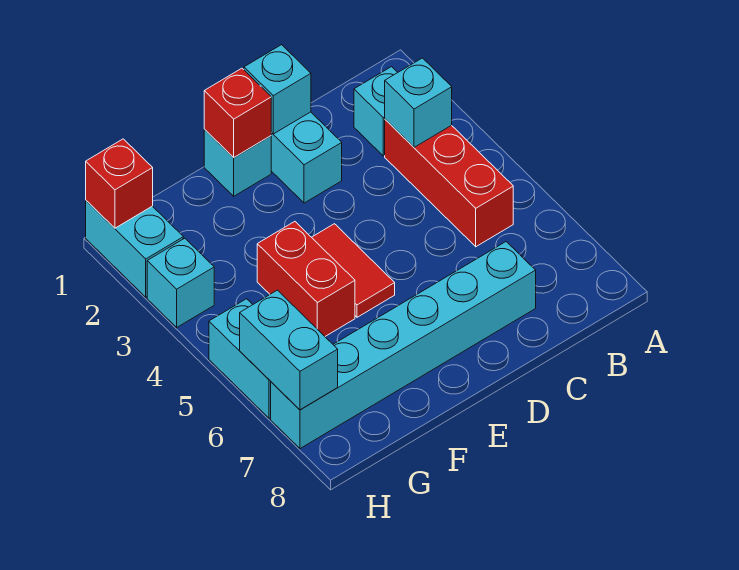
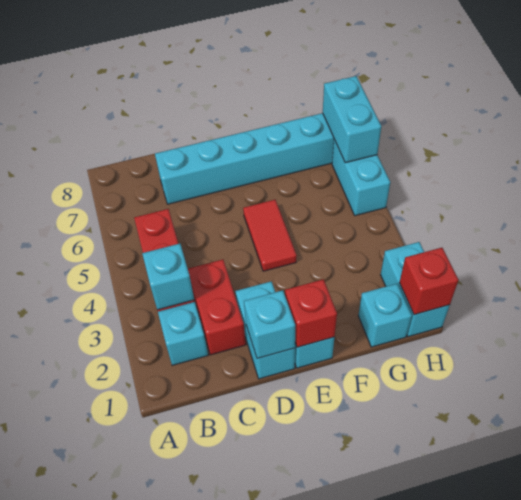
red brick F4:F5 level 1 -> red brick C2:C3 level 1
cyan brick H3 level 1 -> cyan brick G1 level 1

